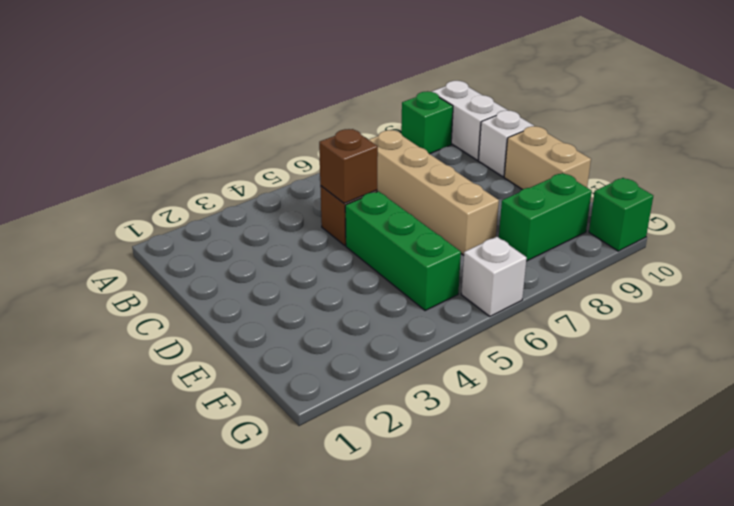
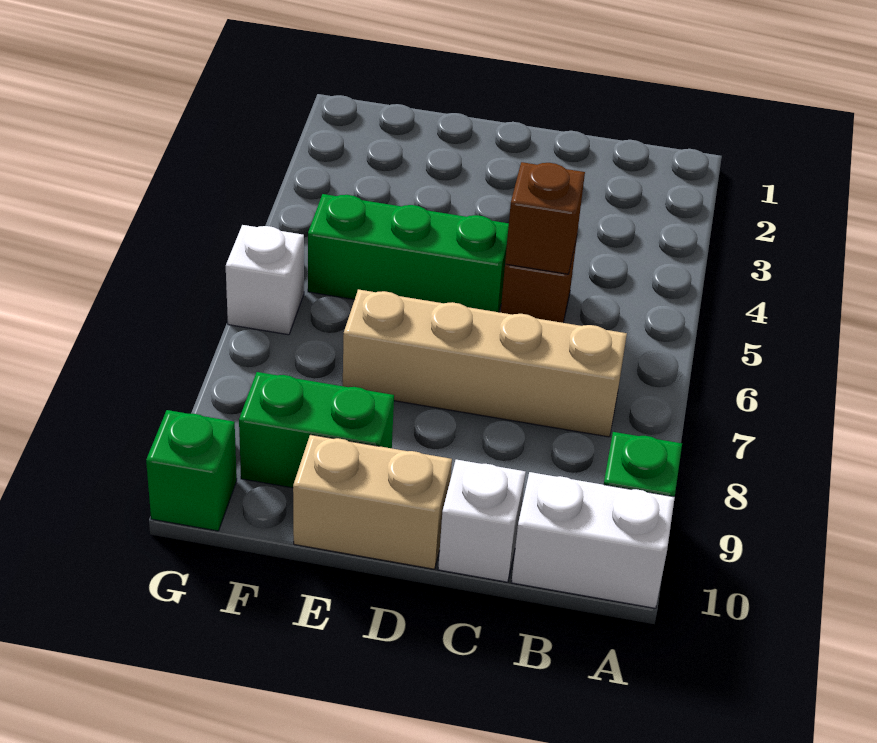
green brick F8:F9 level 1 -> green brick E9:F9 level 1

